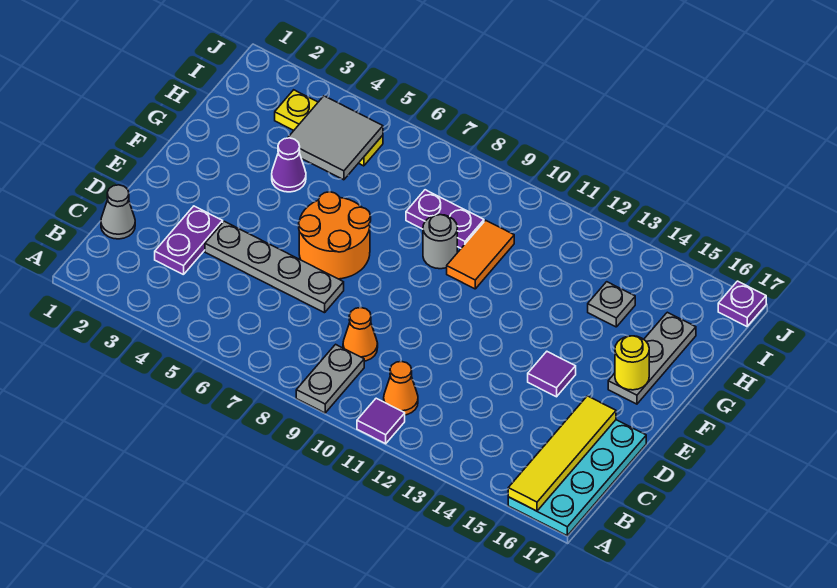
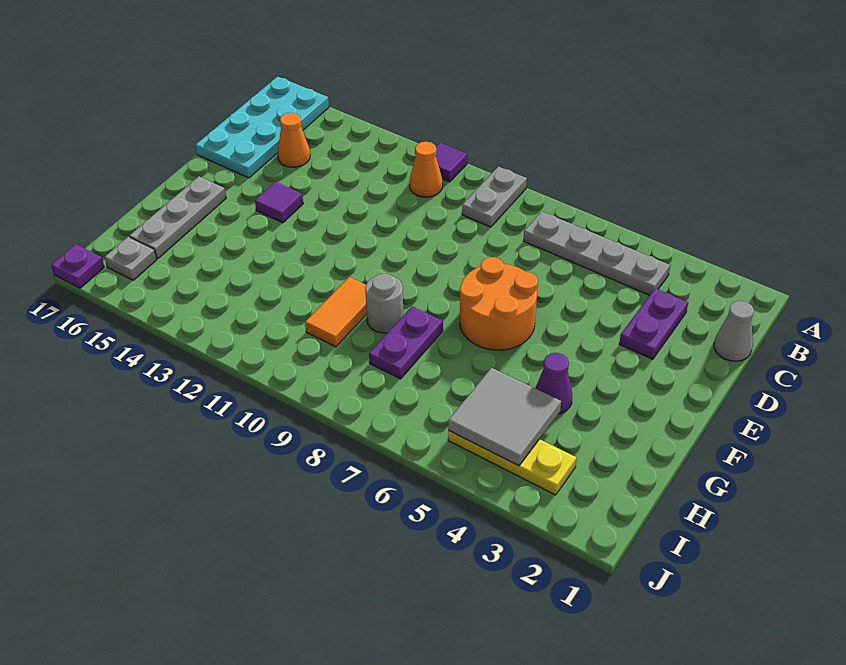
yellow tile A16:D16 level 2 -> none
orange cone C9 level 1 -> orange cone C15 level 1
grey plate D4:D7 level 1 -> grey plate B4:B7 level 1
yellow round brick F16 level 2 -> none
purple plate H8:H9 level 1 -> purple plate G8:H8 level 1
grey plate H14 level 1 -> grey plate I16 level 1

